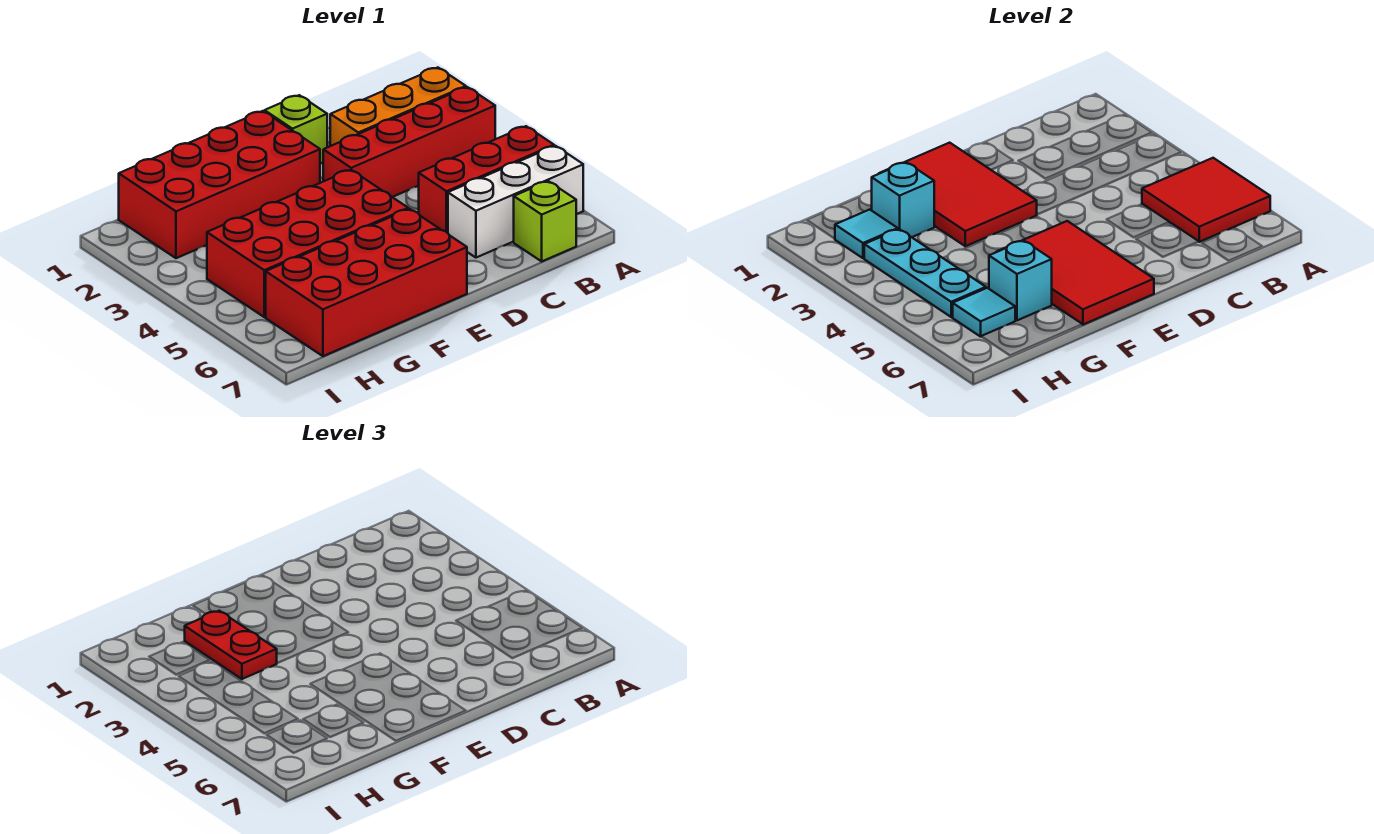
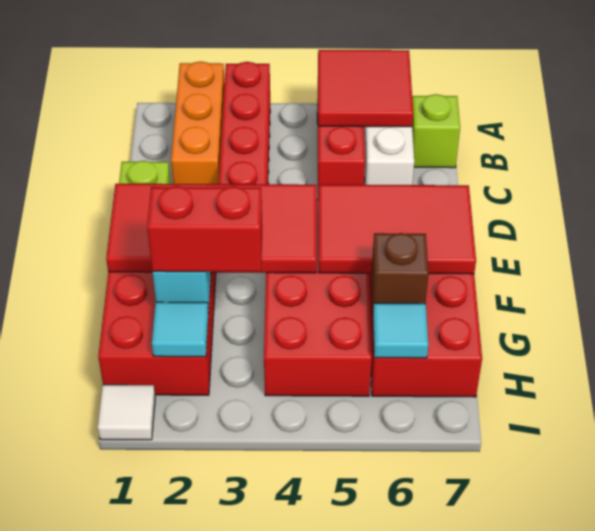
red tile E1:F3 level 2 -> red tile E1:F4 level 2
red plate G2:G3 level 3 -> red brick G2:G3 level 3
cyan brick G6 level 2 -> brown brick G6 level 2
cyan plate H3:H5 level 2 -> none
none -> white tile I1 level 1

